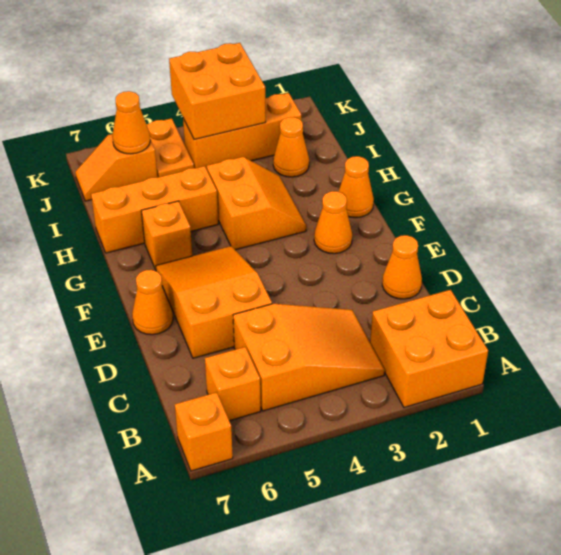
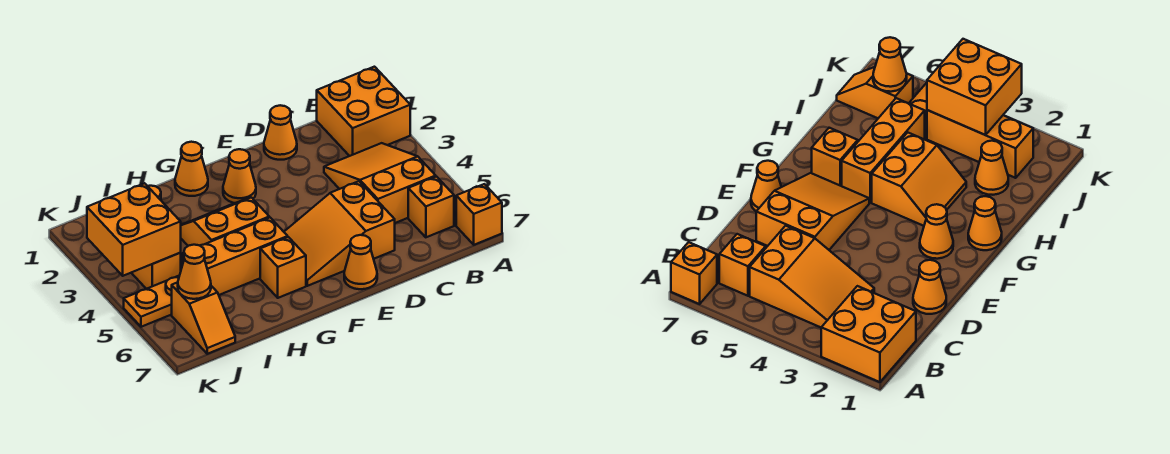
orange brick H5:H7 level 1 -> orange brick G5:I5 level 1

